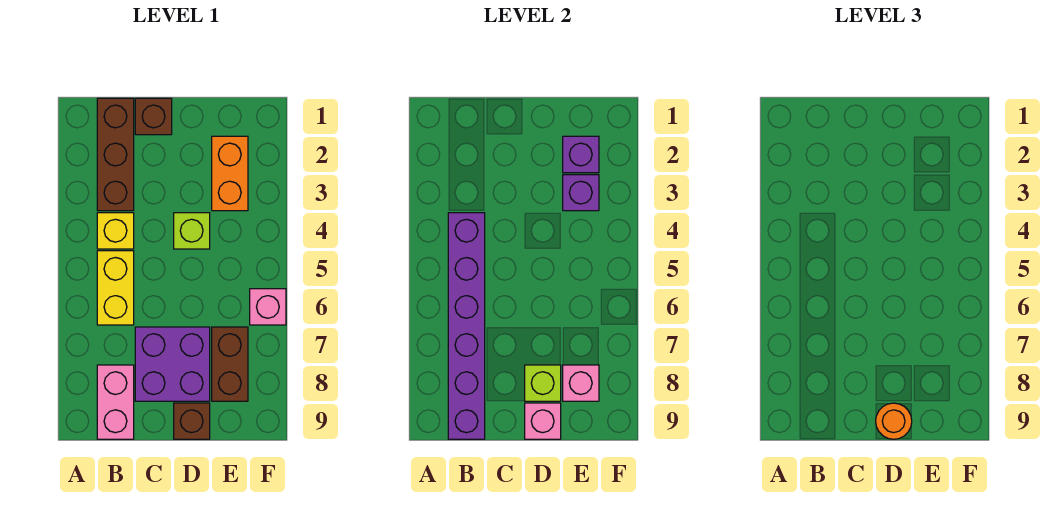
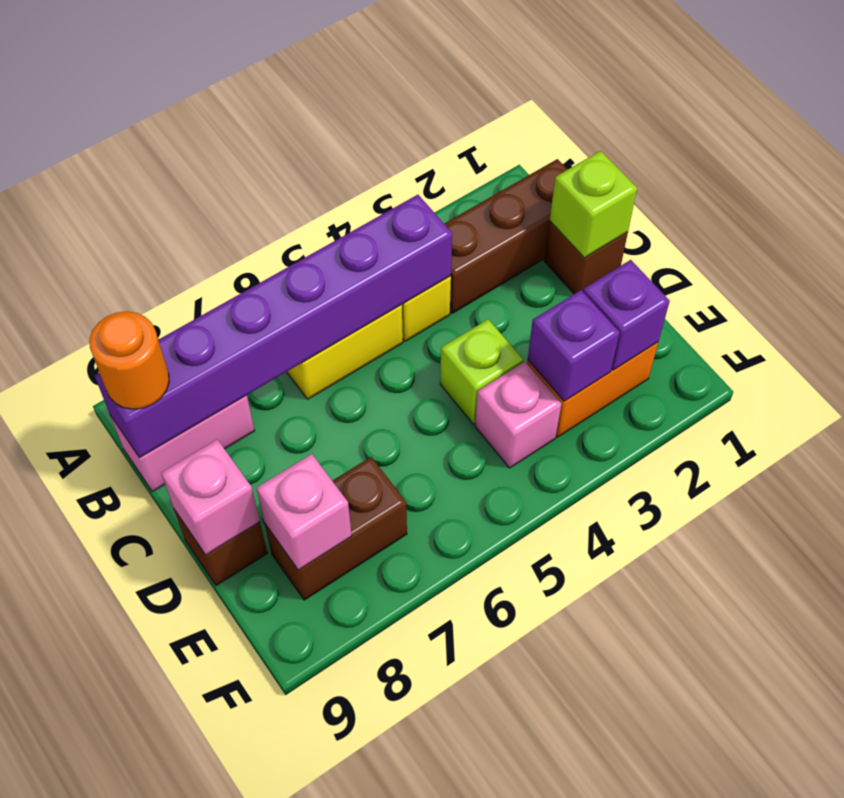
purple brick C7:D8 level 1 -> none
lime brick D8 level 2 -> lime brick C1 level 2
orange round brick D9 level 3 -> orange round brick B9 level 3
pink brick F6 level 1 -> pink brick E4 level 1

